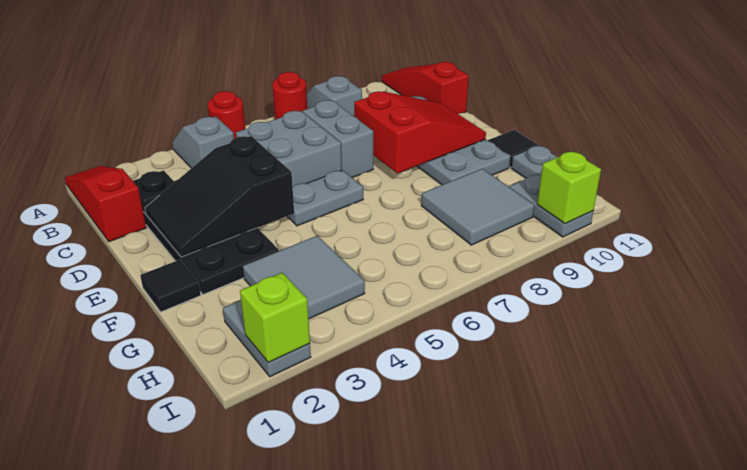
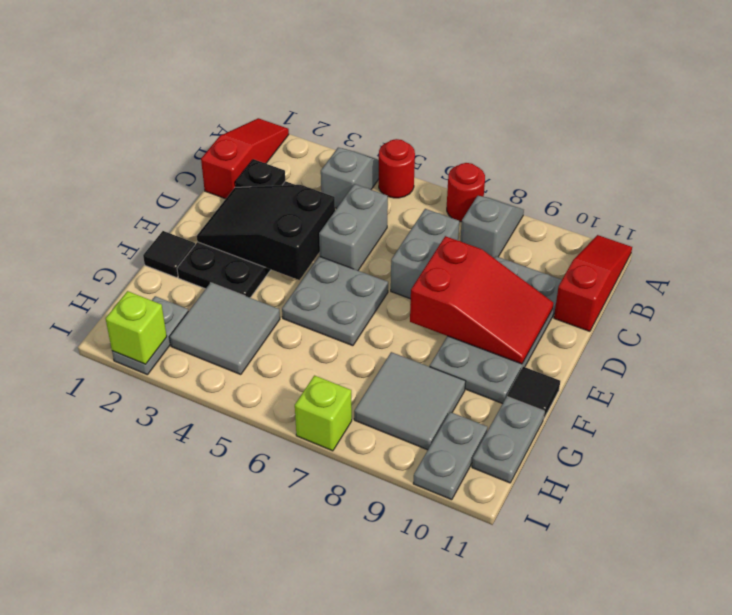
grey brick C5:D6 level 1 -> grey brick C5:D5 level 1
grey plate E5:E6 level 1 -> grey plate E5:F6 level 1
lime brick I10 level 2 -> lime brick I7 level 1

